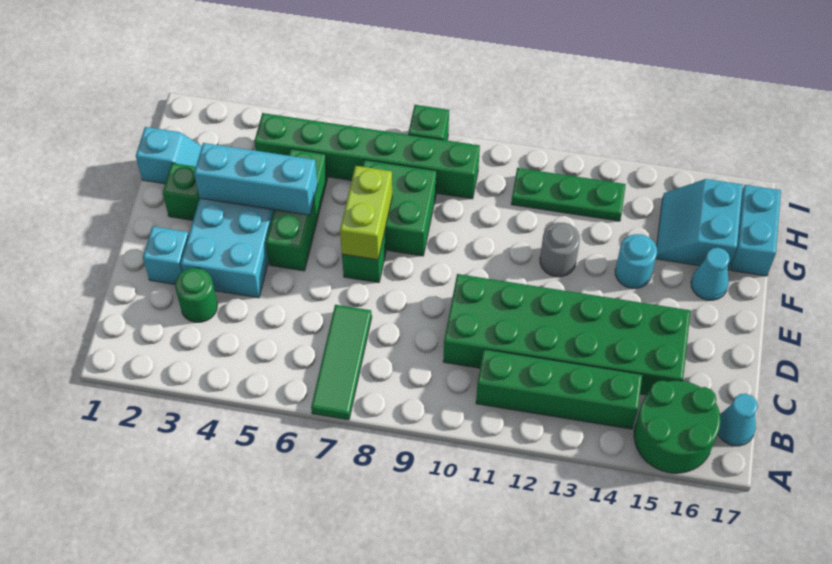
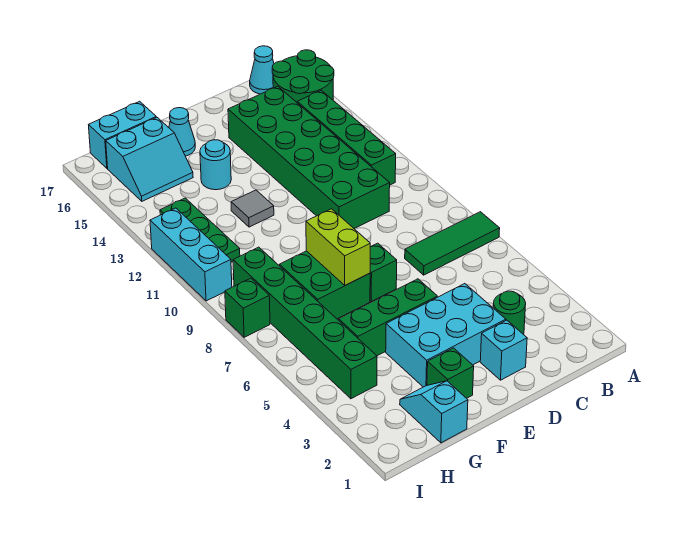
lime brick E7:F7 level 2 -> lime brick F7:F8 level 2
cyan brick F3:F5 level 2 -> cyan brick I10:I12 level 1
grey round brick F12 level 1 -> grey tile F12 level 1

